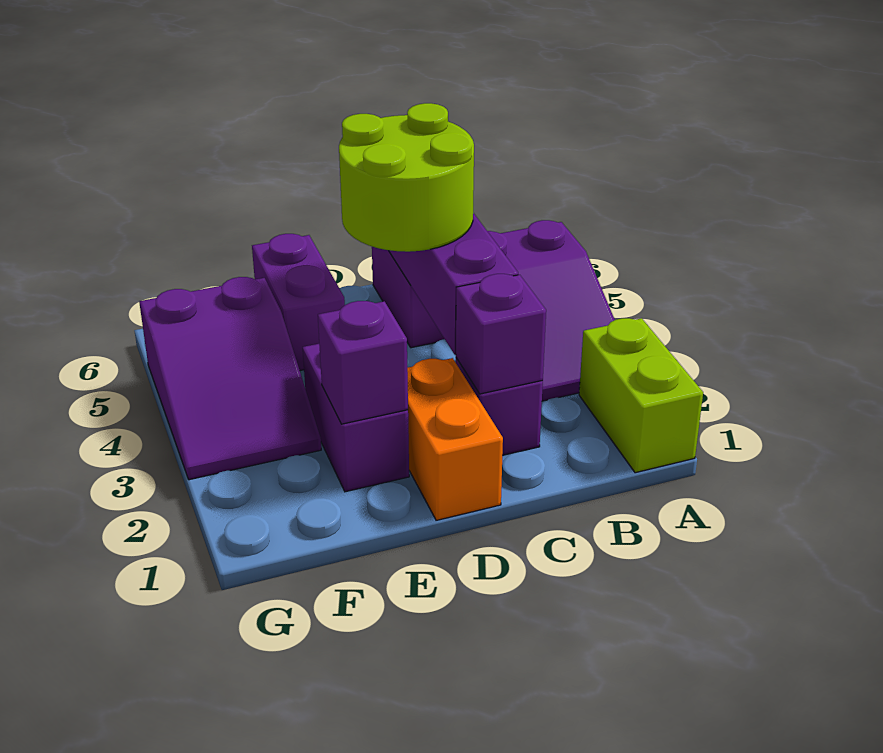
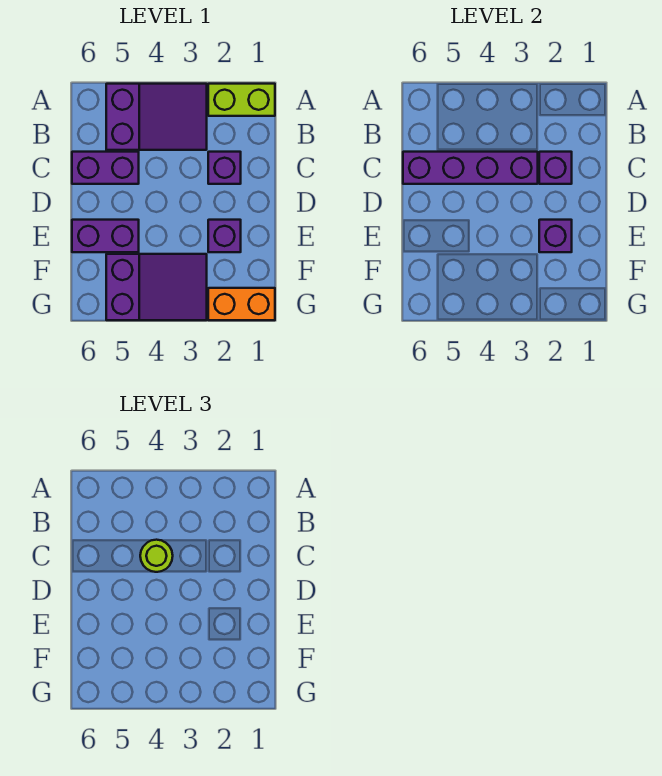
lime round brick C4:D5 level 3 -> lime round brick C4 level 3
orange brick D1:D2 level 1 -> orange brick G1:G2 level 1
purple brick E2:E3 level 1 -> purple brick E2 level 1

